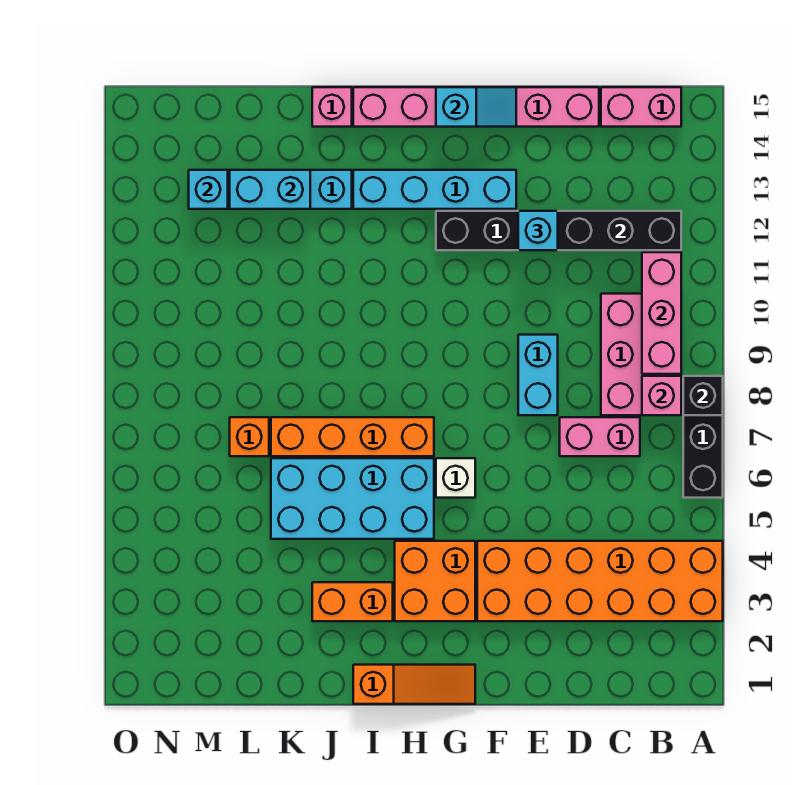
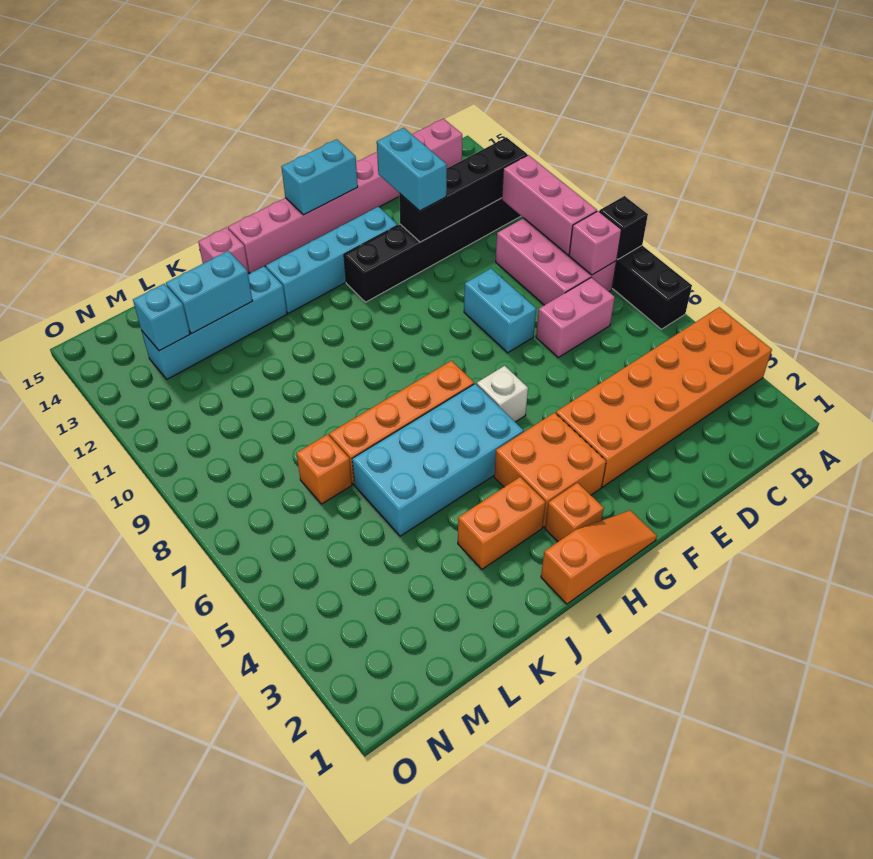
cyan brick E12 level 3 -> cyan brick E12:E13 level 3
cyan slope F15:G15 level 2 top G -> cyan brick F15:G15 level 2
none -> orange brick H2 level 1

